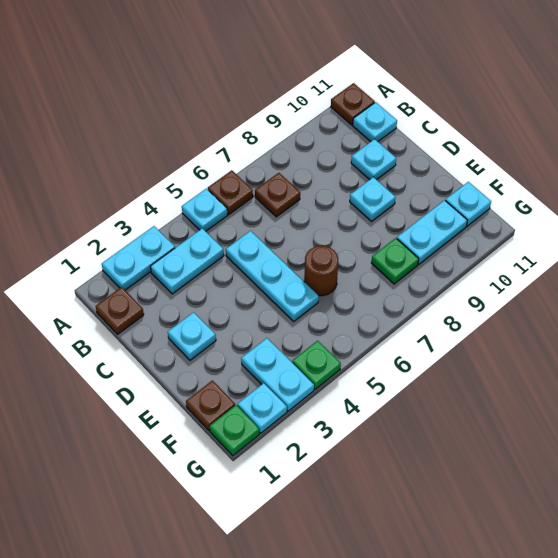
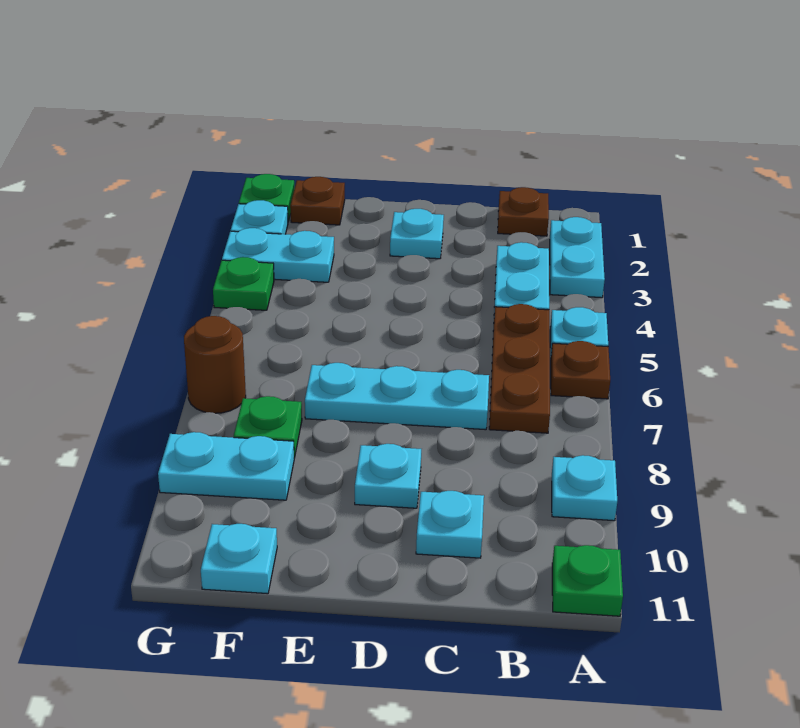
brown plate A11 level 1 -> green plate A11 level 1
brown plate B7 level 1 -> brown plate B5:B7 level 1
cyan plate B11 level 1 -> cyan plate A9 level 1
cyan plate C5:E5 level 1 -> cyan plate C7:E7 level 1
brown round brick E6 level 1 -> brown round brick G7 level 1
cyan plate F9:F10 level 1 -> cyan plate F9:G9 level 1

